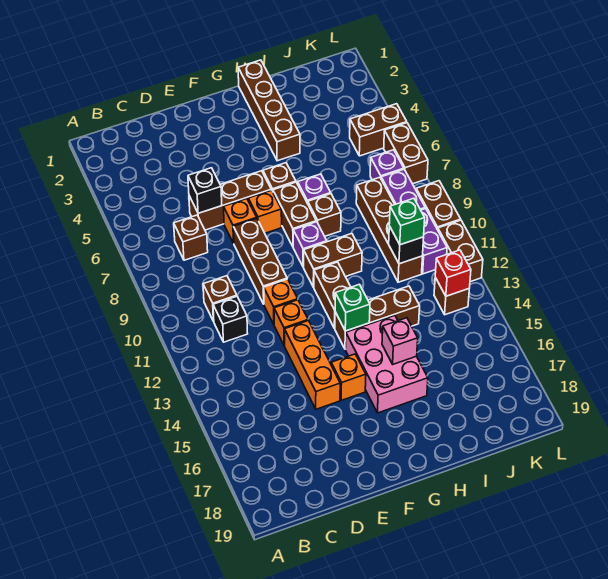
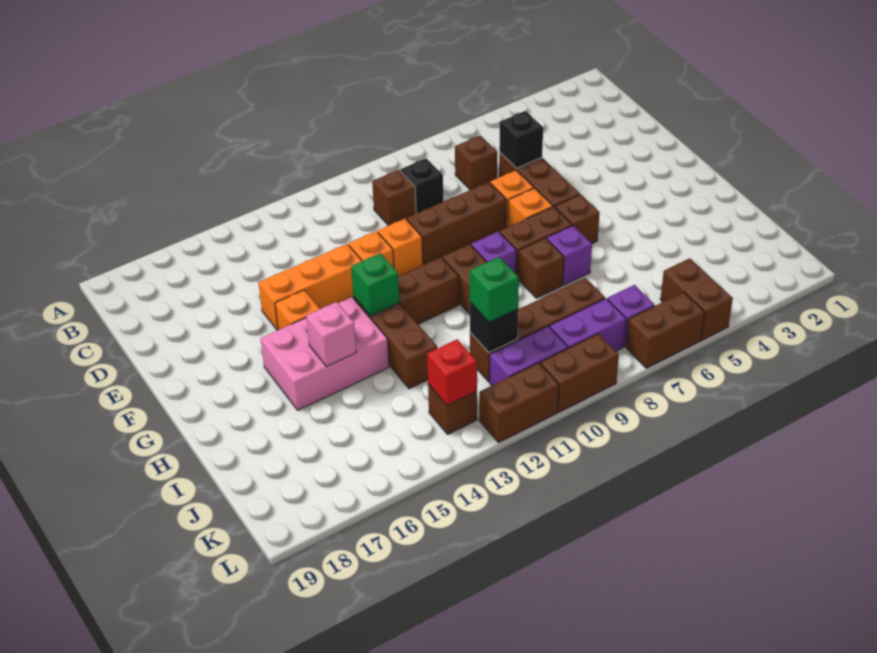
black brick C11 level 1 -> black brick C9 level 1
brown brick H1:H4 level 1 -> none

